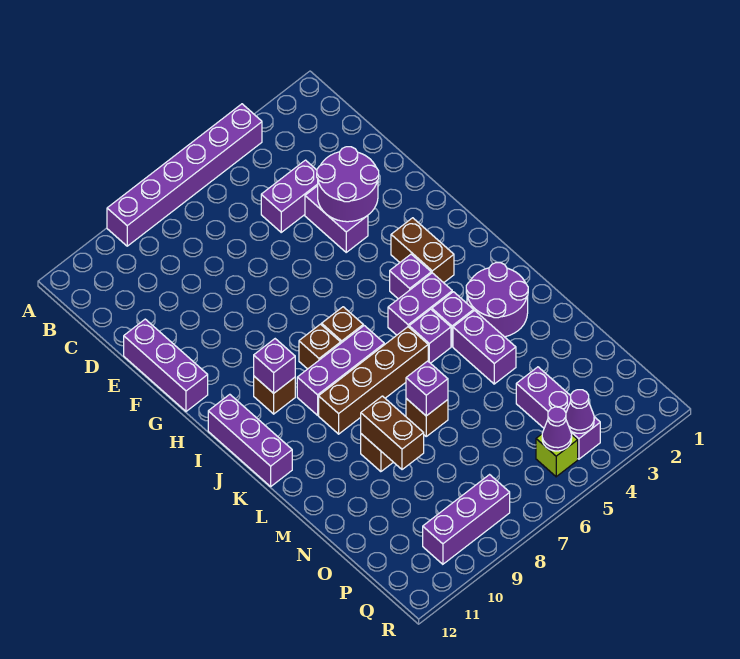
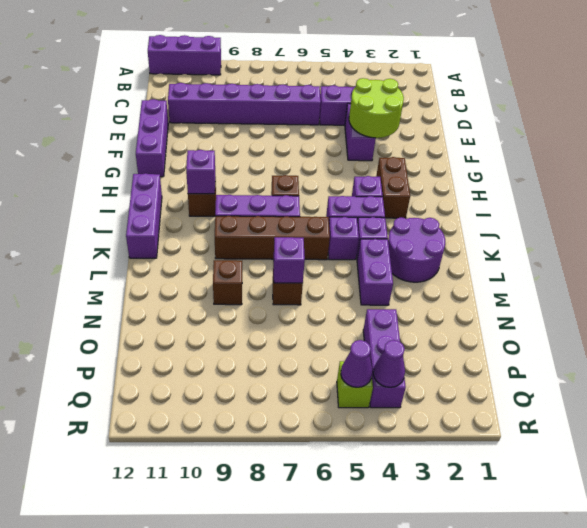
purple brick A4:A9 level 1 -> purple brick D6:D11 level 1
purple round brick E3:F4 level 2 -> lime round brick E3:F4 level 2
brown brick I8 level 1 -> none
brown brick M9:N9 level 2 -> none
purple brick Q8:Q10 level 1 -> purple brick A10:A12 level 1

